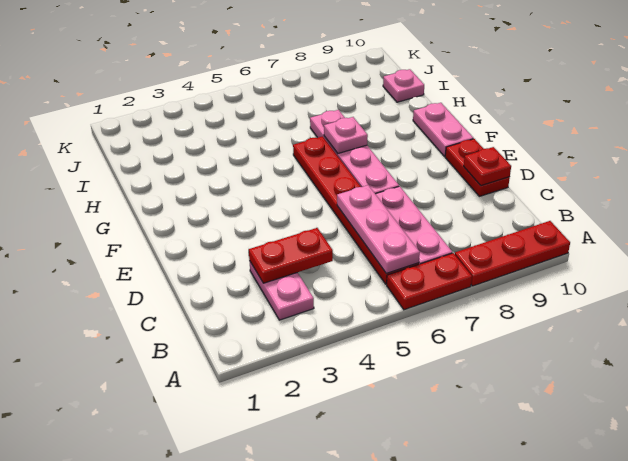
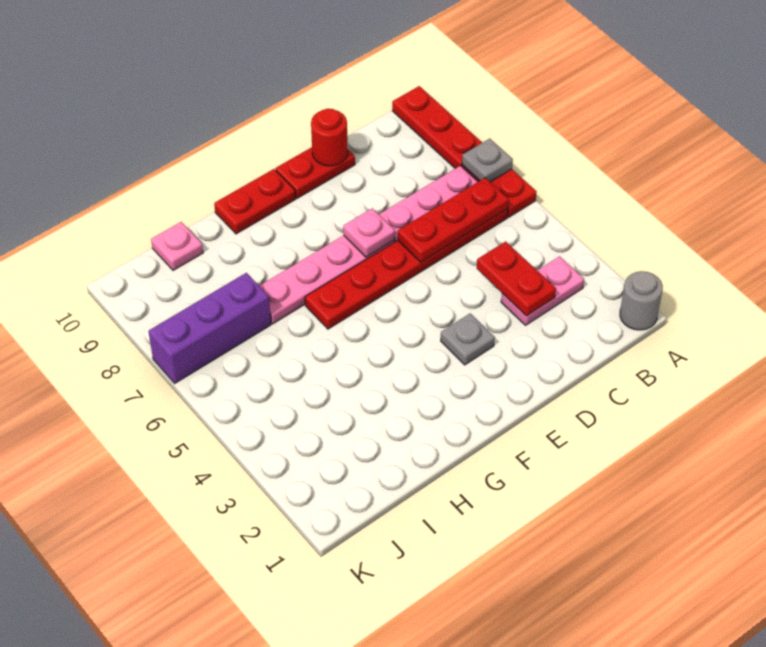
none -> grey round brick A1 level 1
none -> grey plate A7 level 2
pink plate B6:D6 level 2 -> red plate B6:D6 level 2
red plate D10 level 2 -> red round brick D10 level 2
none -> grey plate E3 level 1
pink plate F10:G10 level 1 -> red plate F10:G10 level 1
pink plate G7 level 2 -> pink plate E7 level 2
none -> purple brick I7:K7 level 1

